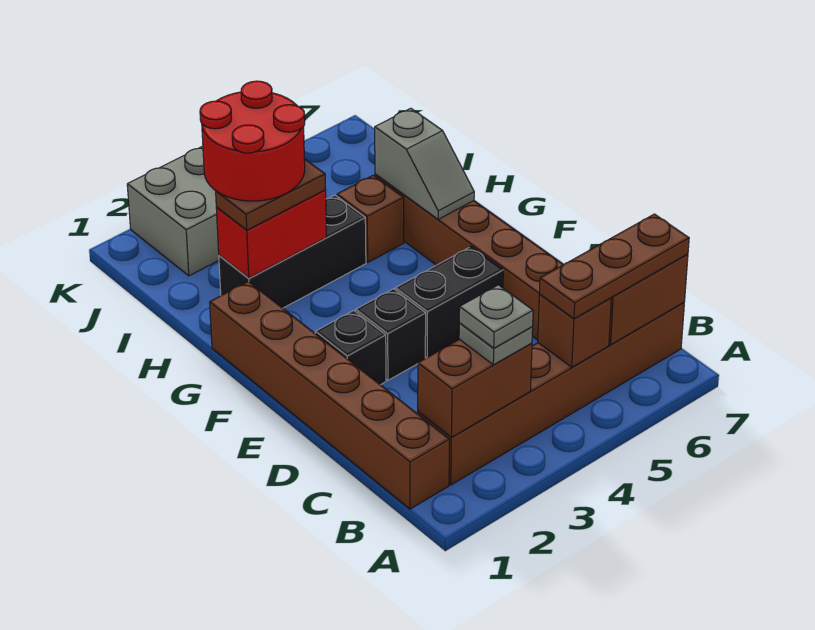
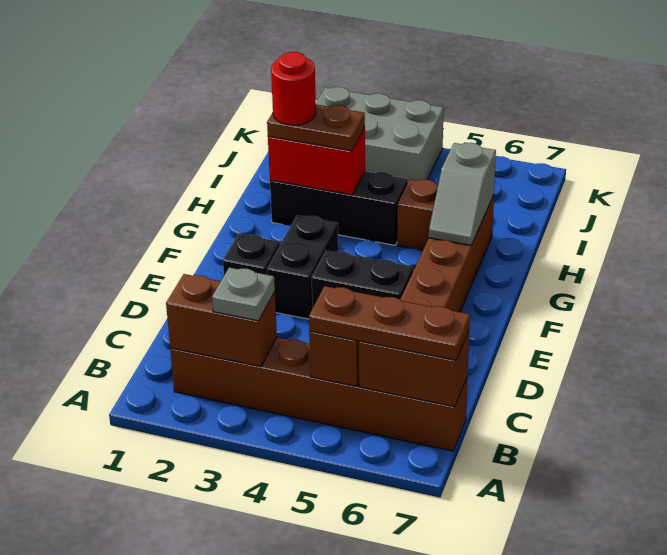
brown brick B1:G1 level 1 -> none
grey plate B3 level 4 -> none
black brick E3 level 1 -> black brick E3:F3 level 1
red round brick H2:I3 level 4 -> red round brick H2 level 4

